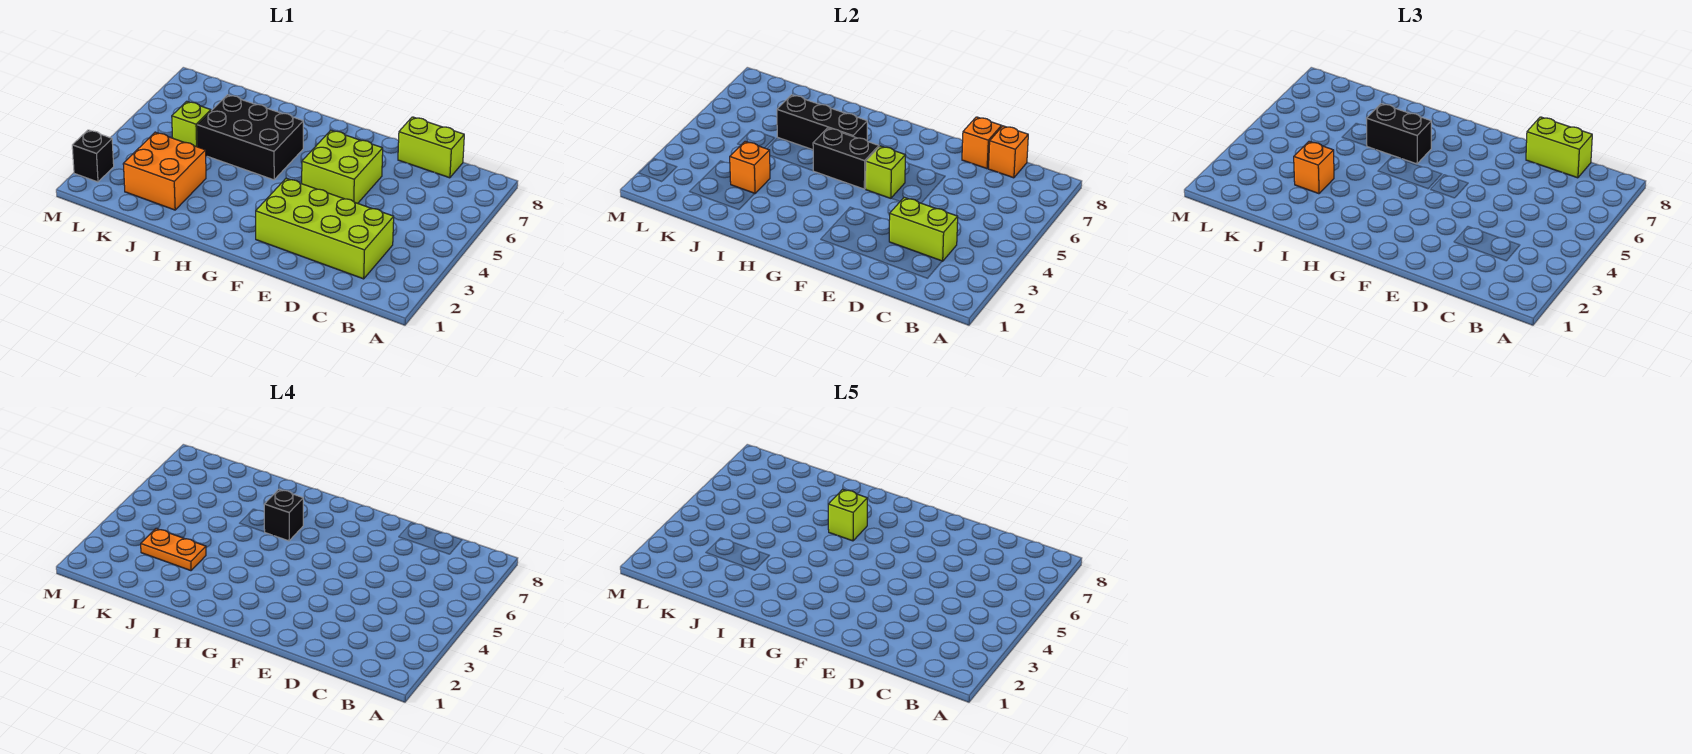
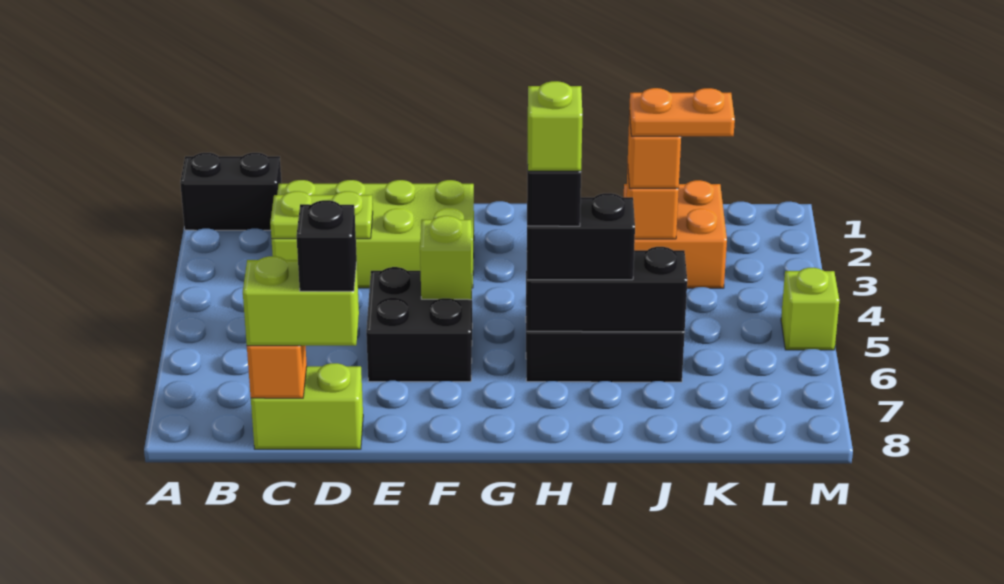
lime brick C3:D3 level 2 -> lime plate C3:D3 level 2
orange brick D8 level 2 -> none
lime brick E5:F6 level 1 -> black brick E5:F6 level 1
black brick G5:H5 level 2 -> black brick A1:B1 level 1
lime brick K5 level 1 -> lime brick M5 level 1
black brick M2 level 1 -> black brick D8 level 4

